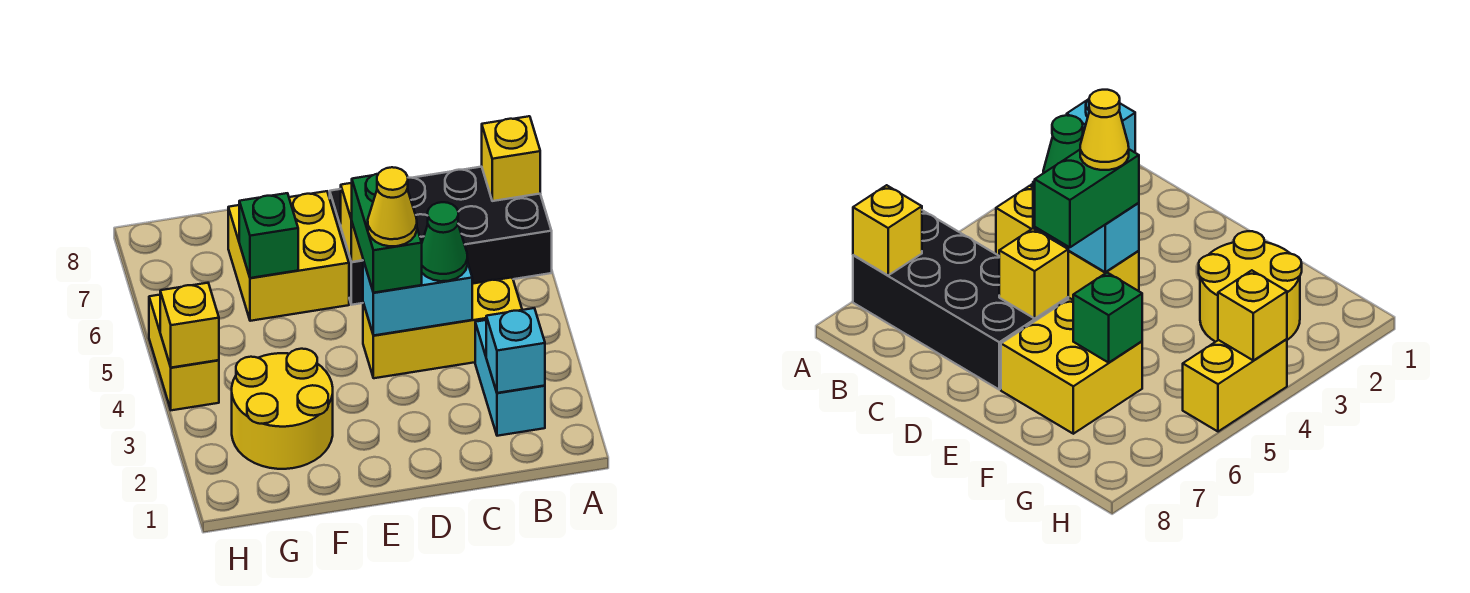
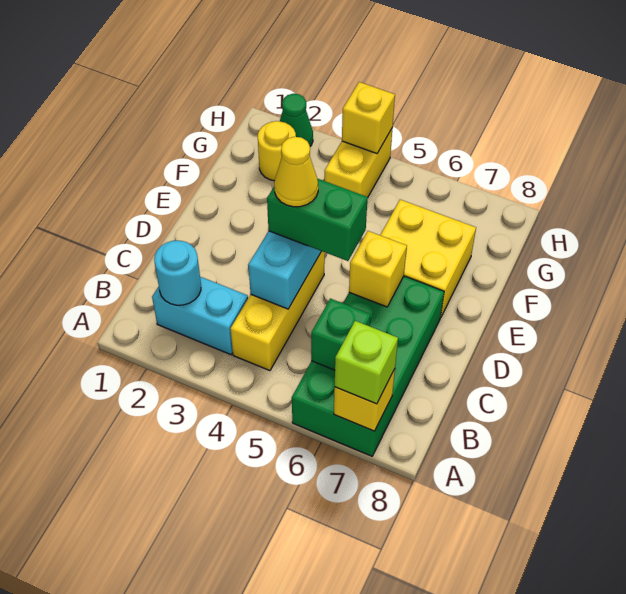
black brick A6:D7 level 1 -> green brick A6:D7 level 1
none -> lime brick A7 level 3
cyan brick B2 level 2 -> cyan round brick B2 level 2
green cone C4 level 3 -> green cone H2 level 1
yellow round brick F2:G3 level 1 -> yellow round brick G2 level 1
green brick F6 level 2 -> green brick B6 level 2
yellow brick H4:H5 level 1 -> yellow brick G4:H4 level 1

